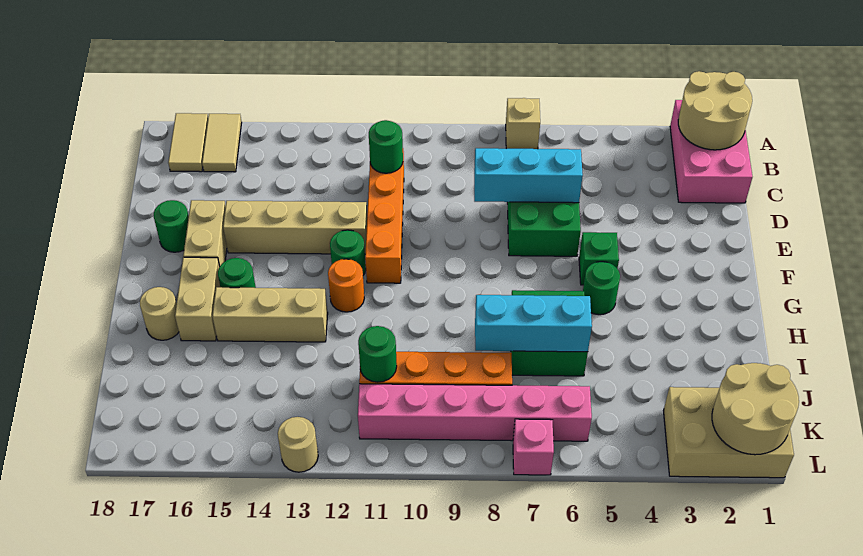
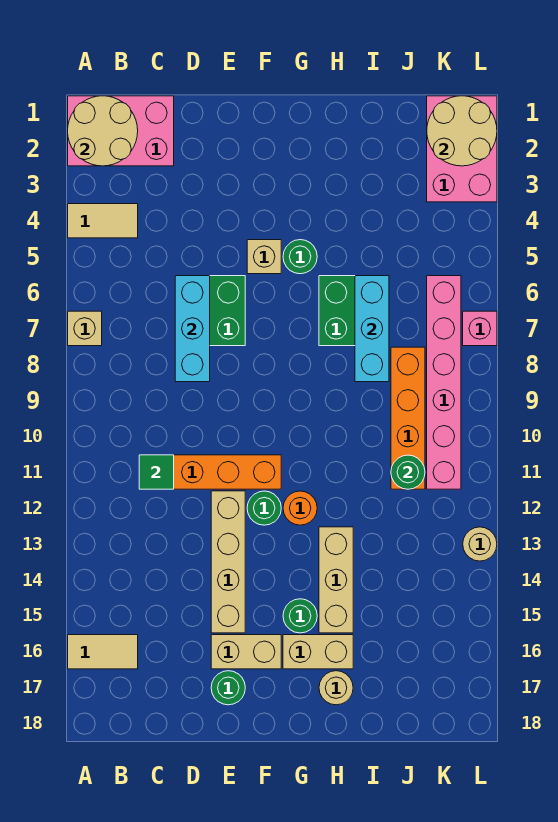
tan tile A17:B17 level 1 -> tan tile A4:B4 level 1
green round brick C11 level 2 -> green tile C11 level 2
green brick F5 level 1 -> tan brick F5 level 1
tan brick K1:L3 level 1 -> pink brick K1:L3 level 1

